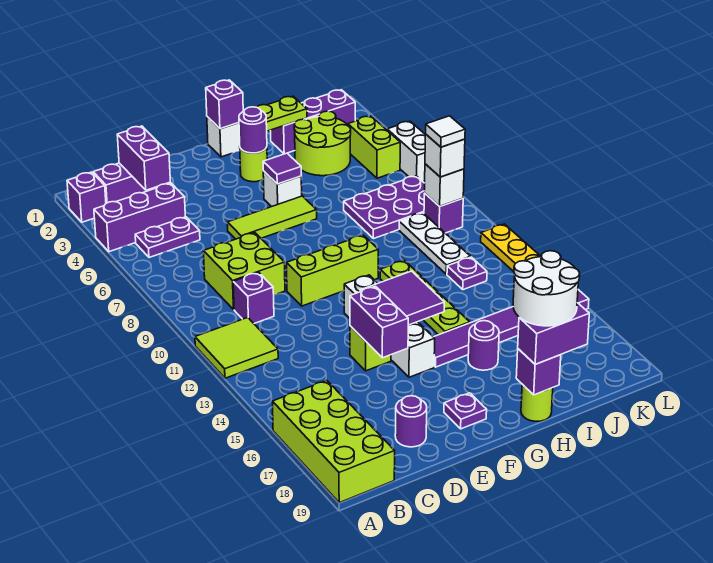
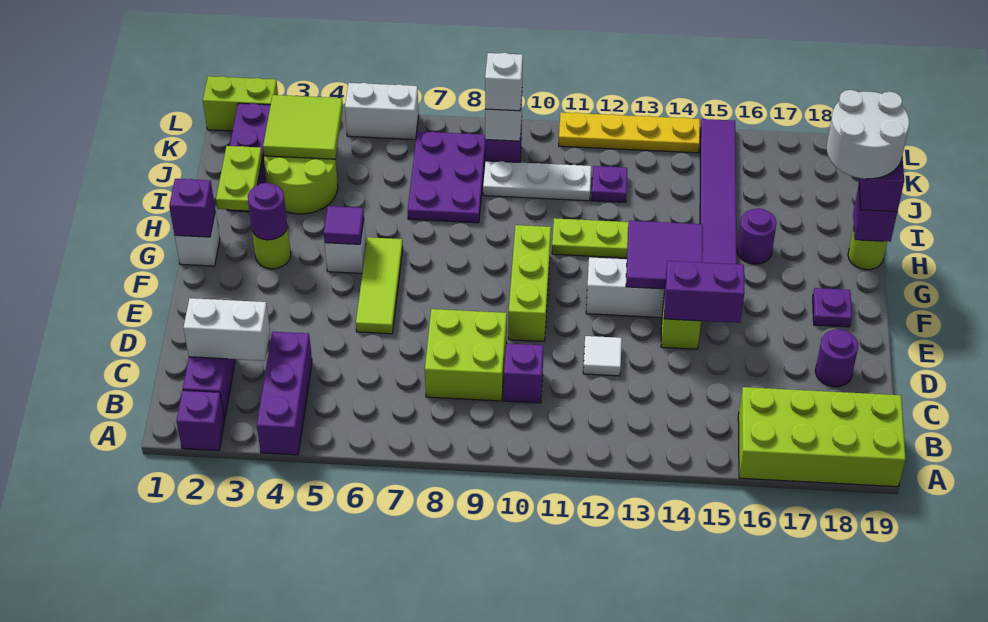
lime tile A11:B12 level 1 -> lime tile J3:K4 level 2
purple plate B5:C5 level 1 -> none
purple brick C2:C3 level 2 -> white brick C2:C3 level 2
lime brick K4:K5 level 1 -> lime brick L1:L2 level 1
white tile K9 level 4 -> white tile D12 level 1

